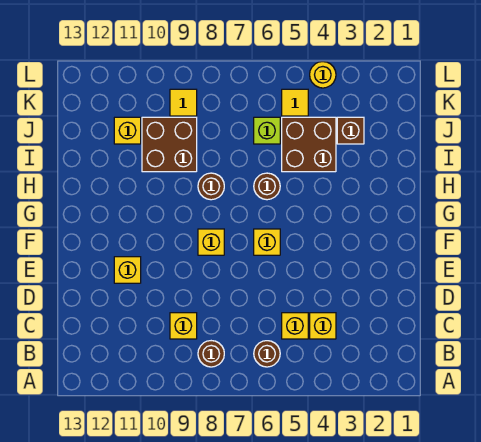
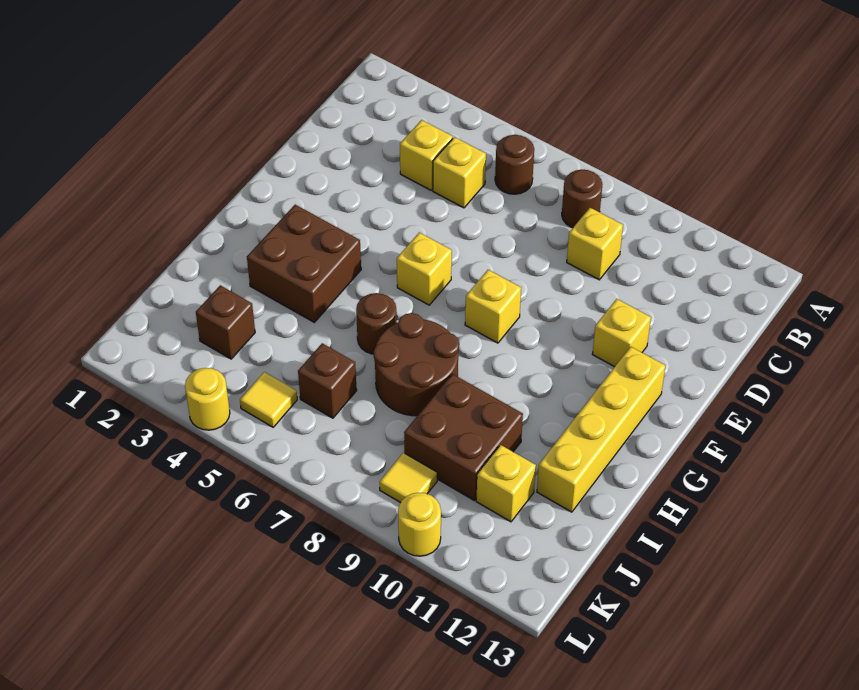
none -> yellow brick F12:I12 level 1
brown round brick H8 level 1 -> brown round brick H7:I8 level 1
brown brick I4:J5 level 1 -> brown brick G3:H4 level 1
lime brick J6 level 1 -> brown brick J6 level 1
none -> yellow round brick L10 level 1

